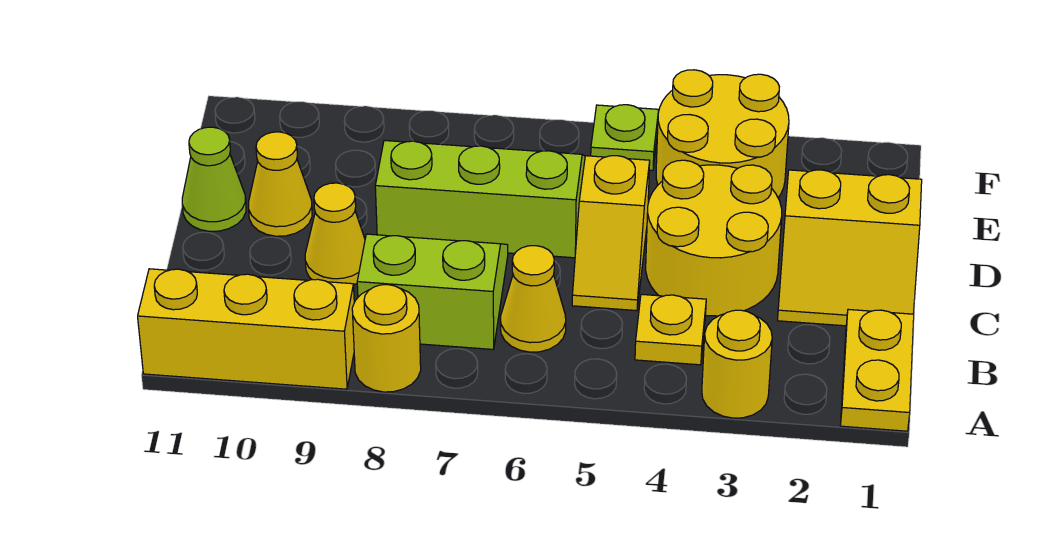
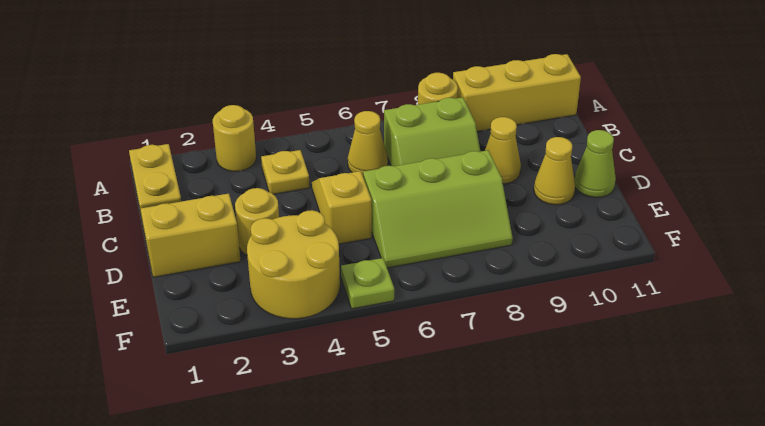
yellow round brick C3:D4 level 1 -> yellow round brick D3 level 1

